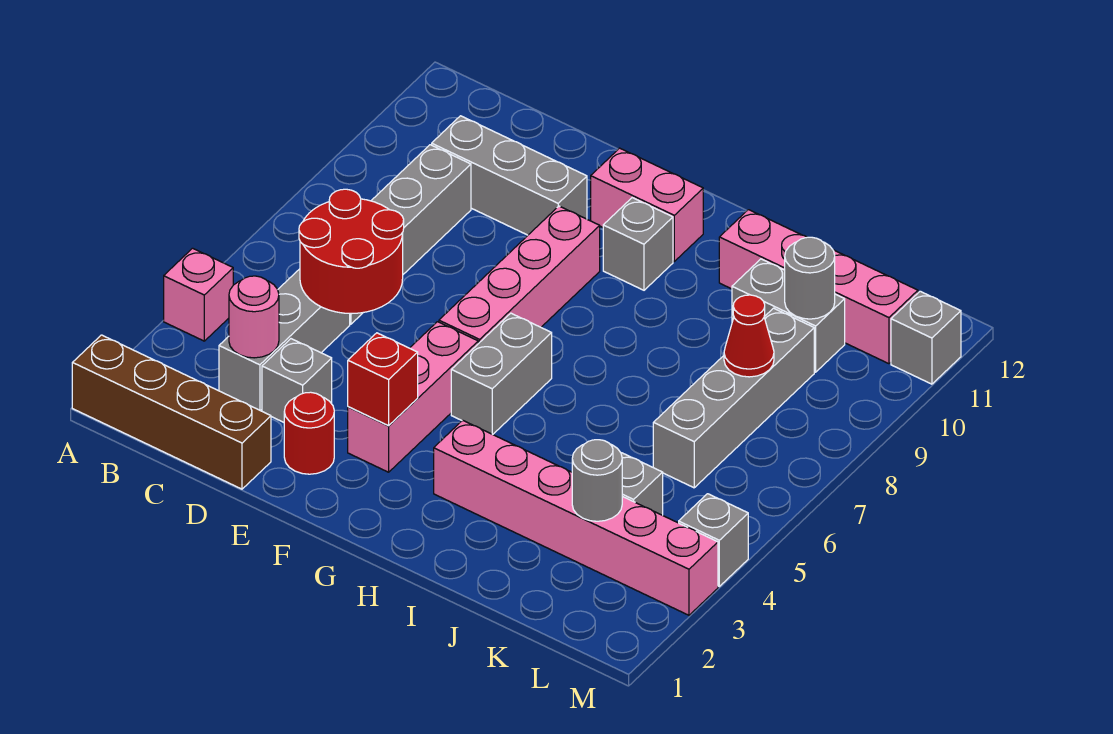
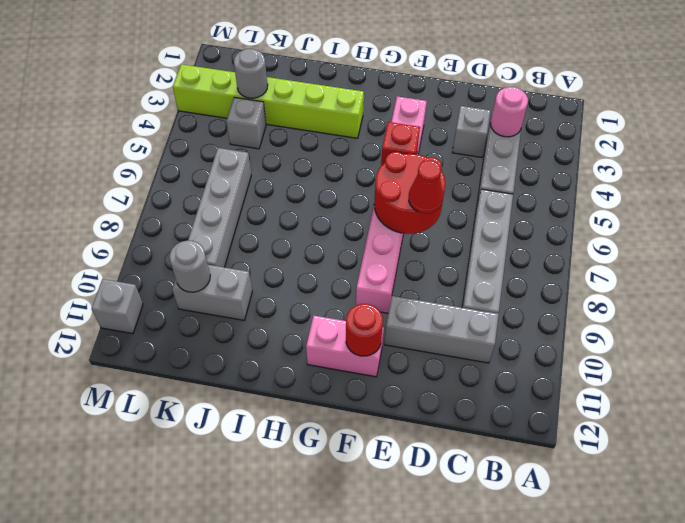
brown brick A1:D1 level 1 -> none
pink brick A4 level 1 -> none
red round brick C5:D6 level 2 -> red round brick E6:F7 level 2
red round brick E2 level 1 -> red round brick F11 level 2
red brick F3 level 2 -> red brick F5 level 2
grey brick G5:G6 level 1 -> none
grey brick G10 level 1 -> none
pink brick H3:M3 level 1 -> lime brick H3:M3 level 1
pink brick I11:L11 level 1 -> none
red cone K8 level 2 -> red cone E7 level 3
grey brick M4 level 1 -> none

